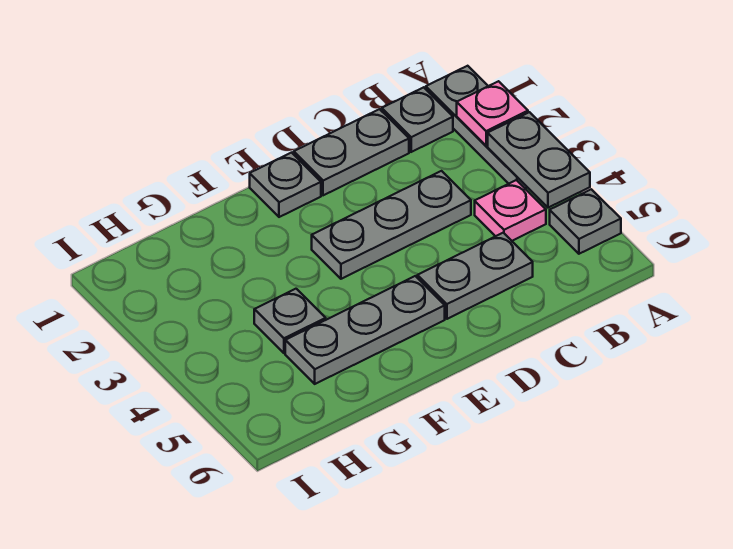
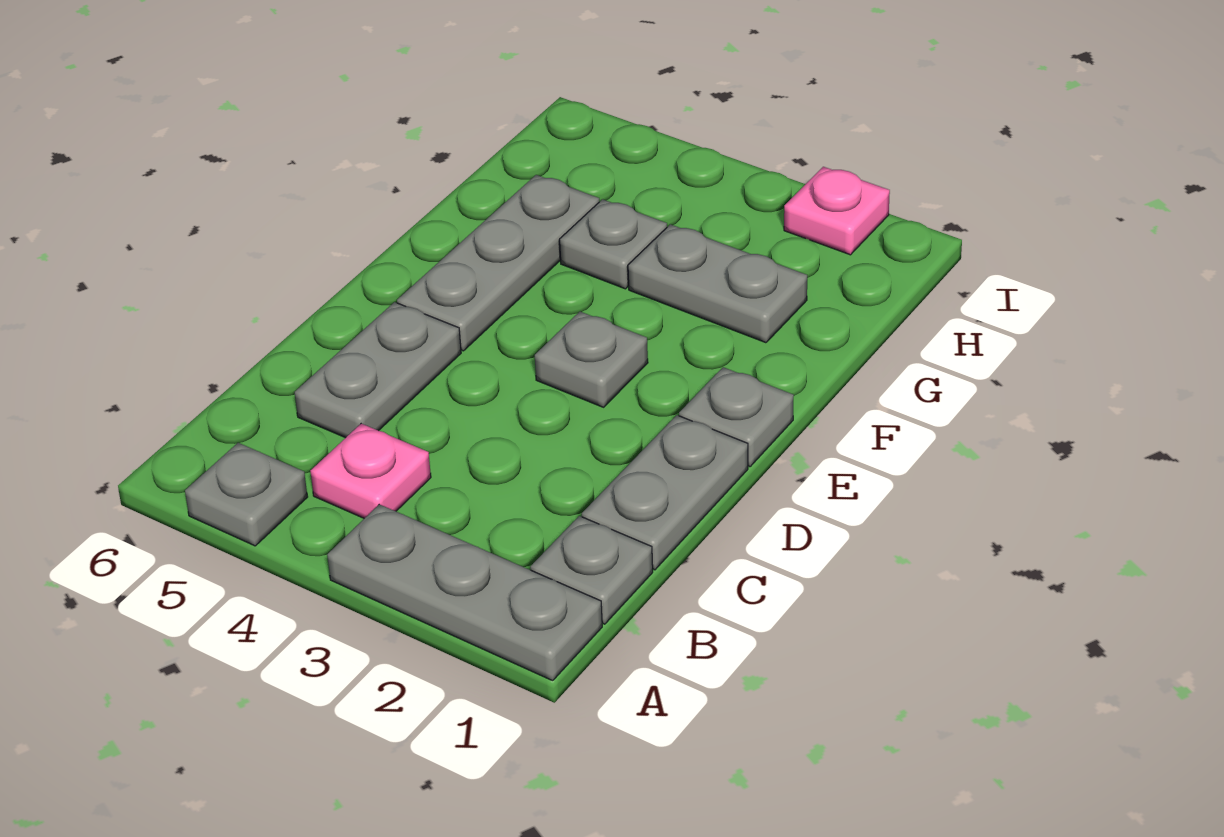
pink plate A2 level 2 -> pink plate I2 level 1
grey plate A3:A4 level 2 -> grey plate G2:G3 level 1
grey plate C3:E3 level 1 -> grey plate E3 level 1

